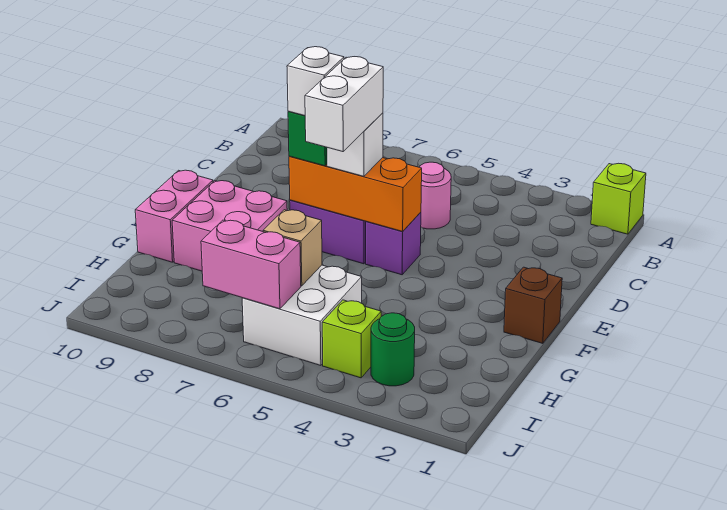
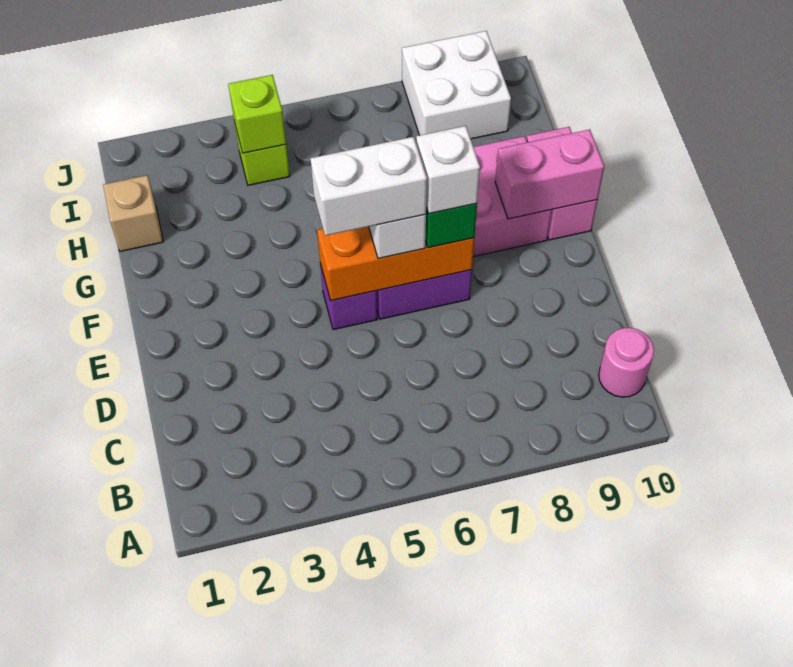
lime brick A1 level 1 -> lime brick I4 level 2
pink round brick C5 level 1 -> pink round brick B10 level 1
white brick E6:F6 level 4 -> white brick E5:E6 level 4
brown brick F1 level 1 -> none
white brick H5:I6 level 1 -> white brick I8:J9 level 1
tan brick H6 level 2 -> tan brick H1 level 1
green round brick I3 level 1 -> none
pink brick I6:I7 level 2 -> pink brick F9:F10 level 2

